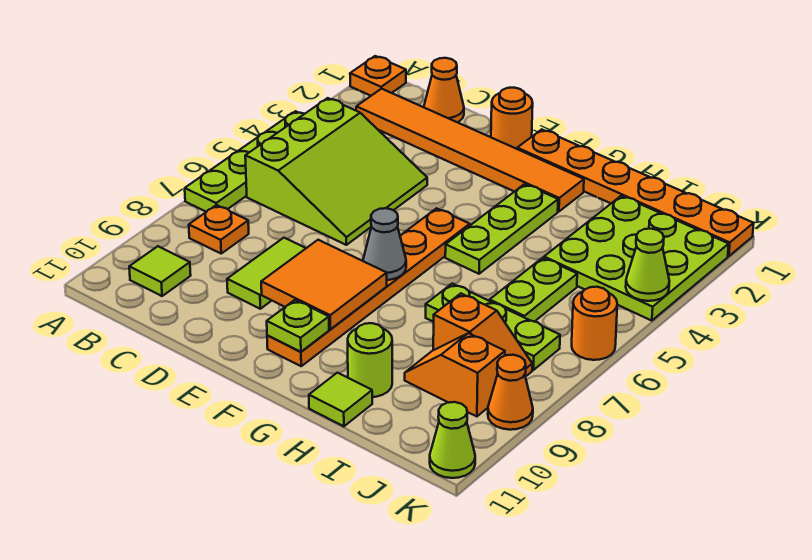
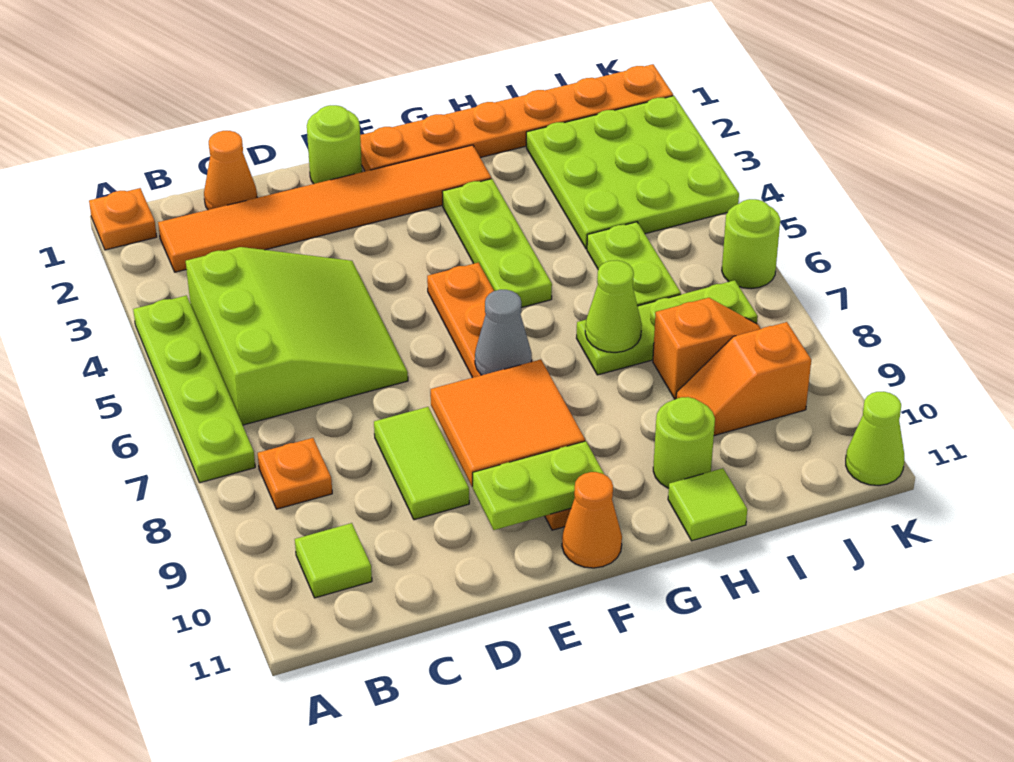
orange round brick E1 level 1 -> lime round brick E1 level 1
lime plate F10 level 2 -> lime plate E10:F10 level 2
lime cone K4 level 2 -> lime cone H7 level 2
orange round brick K6 level 1 -> lime round brick K6 level 1
orange cone K9 level 1 -> orange cone F11 level 1

